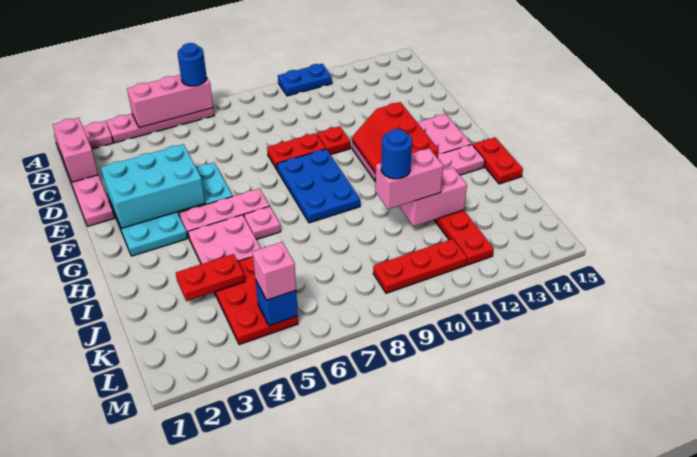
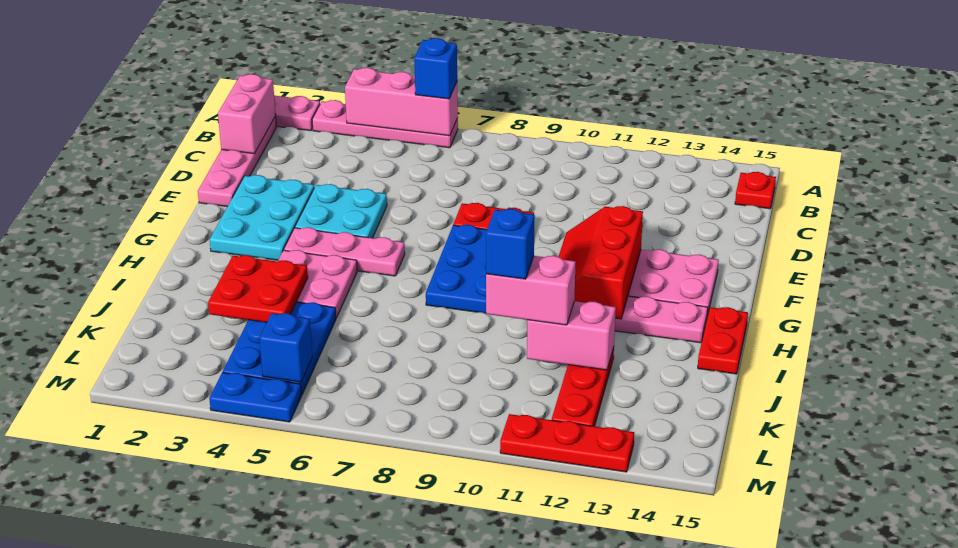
blue round brick A6 level 3 -> blue brick A6 level 3
blue plate A10:A11 level 1 -> blue plate M4:M5 level 1
cyan brick E2:F4 level 2 -> none
red plate E10 level 1 -> red plate B15 level 1
pink plate H6 level 1 -> none
red plate J3:J4 level 2 -> red plate I3:J4 level 2
red plate J4:L5 level 1 -> blue plate J4:L5 level 1
blue round brick J10 level 4 -> blue brick J10 level 4
pink brick L5 level 3 -> none
red plate L9:L11 level 1 -> red plate M11:M13 level 1

